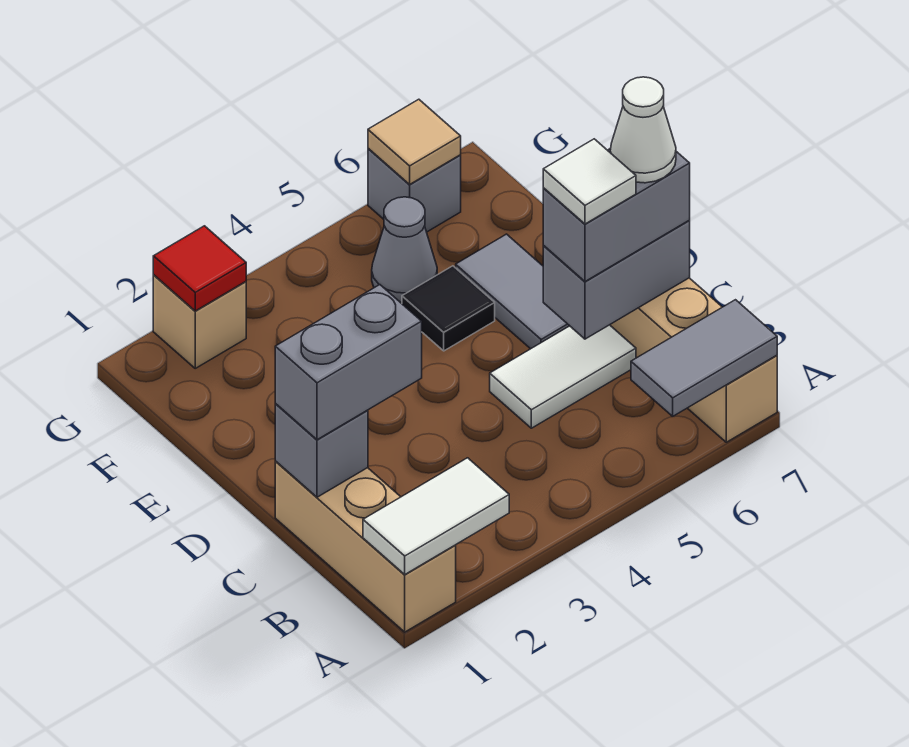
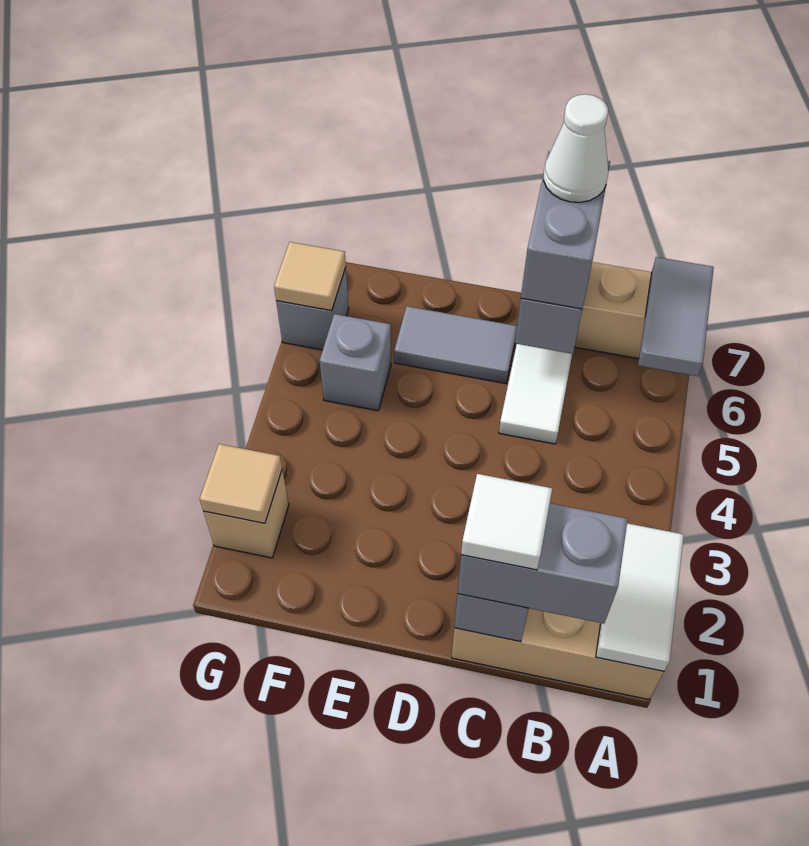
grey brick C1:C2 level 3 -> grey brick B1:C1 level 3
white tile C6 level 4 -> white tile C1 level 4
black tile E5 level 1 -> none
grey cone F5 level 1 -> grey brick F5 level 1
red tile G2 level 2 -> tan tile G2 level 2

